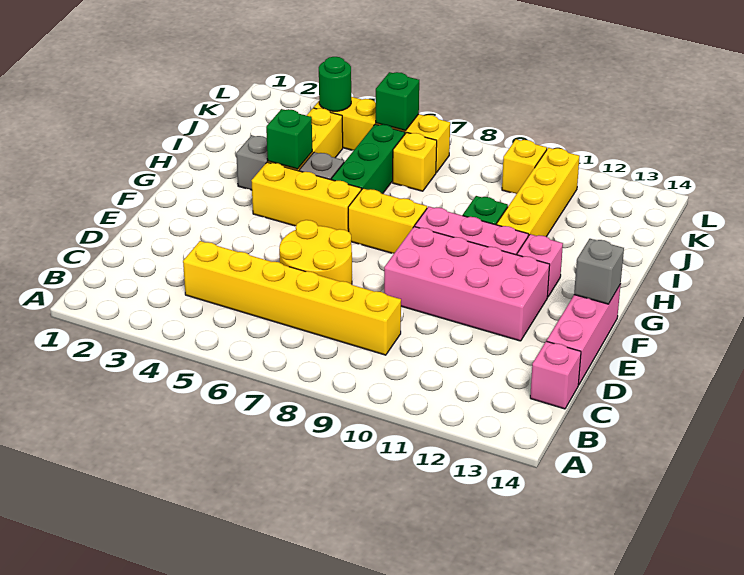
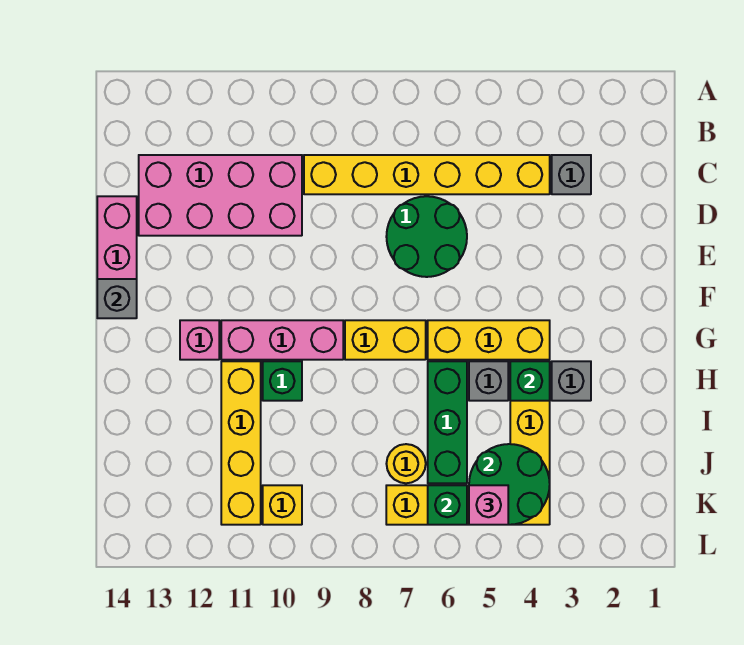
none -> grey brick C3 level 1
pink brick C14 level 1 -> pink brick K5 level 3
yellow round brick D6:E7 level 1 -> green round brick D6:E7 level 1
pink brick E9:F12 level 1 -> pink brick C10:D13 level 1
yellow brick J7 level 1 -> yellow round brick J7 level 1
green round brick K4 level 2 -> green round brick J4:K5 level 2

